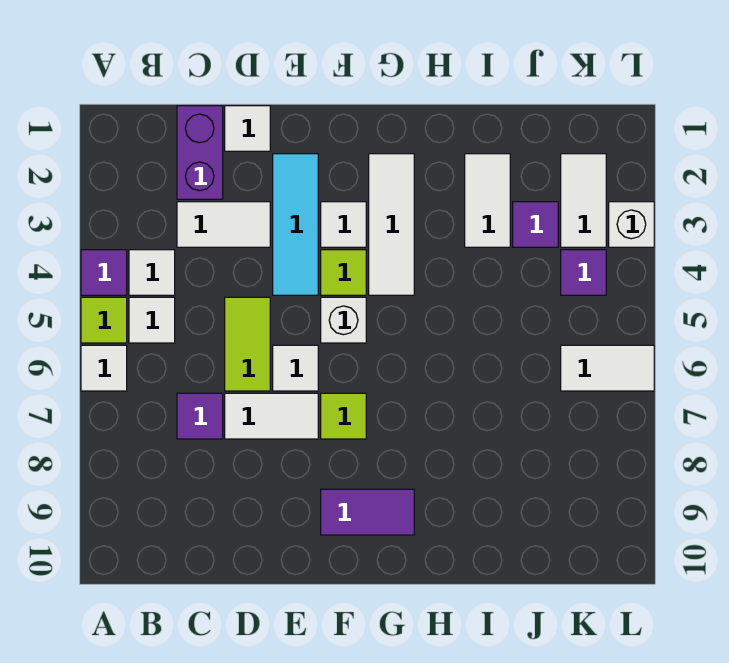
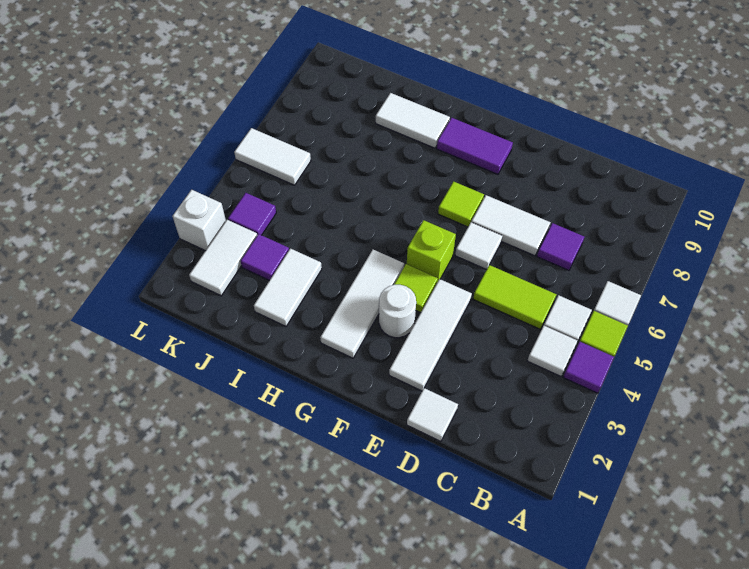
purple brick C1:C2 level 1 -> none
white tile C3:D3 level 1 -> white tile H9:I9 level 1
lime tile D5:D6 level 1 -> lime tile C5:D5 level 1
cyan tile E2:E4 level 1 -> white tile E2:E4 level 1
white tile F3 level 1 -> white round brick F3 level 1
white brick F5 level 1 -> lime brick F5 level 1

